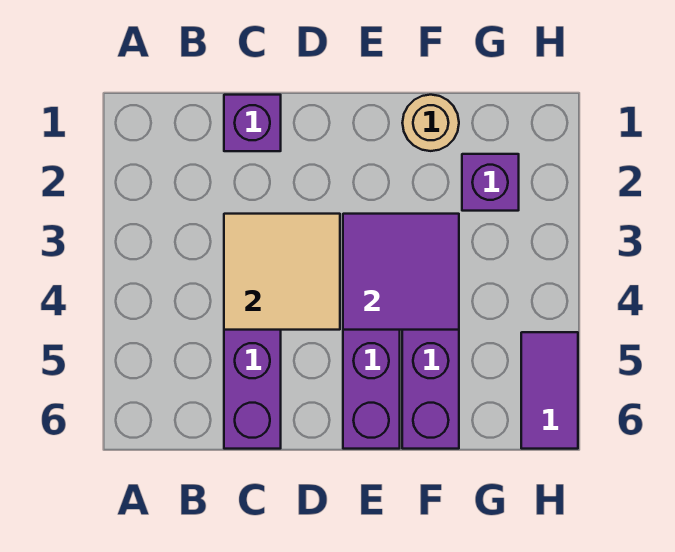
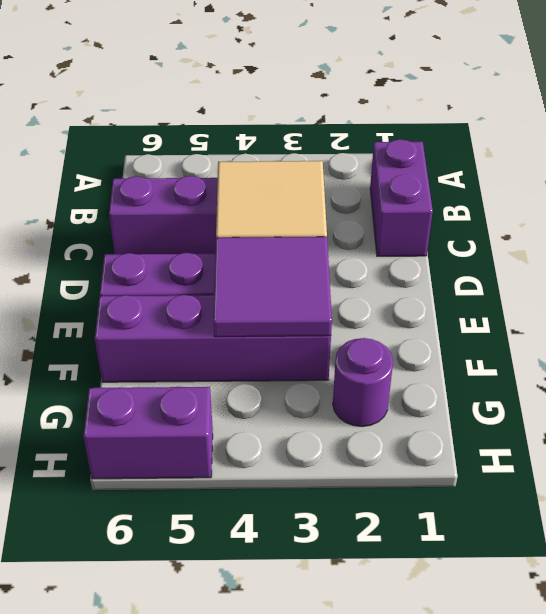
purple brick C1 level 1 -> purple brick B1:C1 level 1
tan round brick F1 level 1 -> none
purple brick G2 level 1 -> purple round brick G2 level 1
purple tile H5:H6 level 1 -> purple brick H5:H6 level 1

